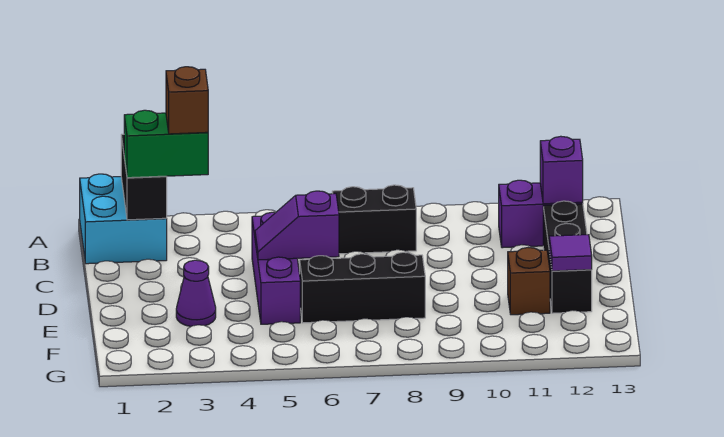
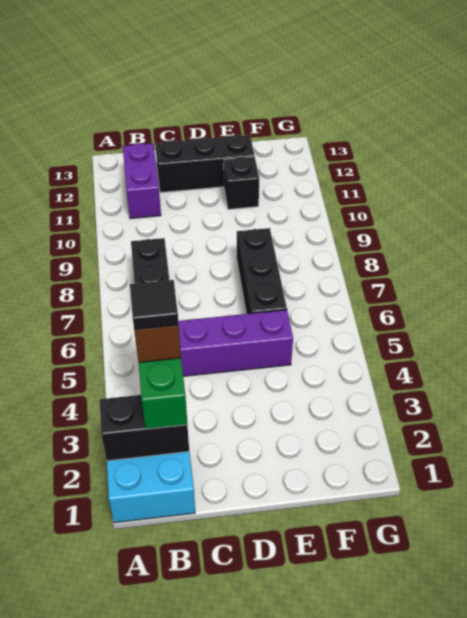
none -> black tile B3 level 5
purple brick B12 level 2 -> none
purple slope D5:D6 level 2 top 6 -> none
purple cone E3 level 1 -> none
brown brick E11 level 1 -> black brick E11 level 1
purple tile E12 level 2 -> none

